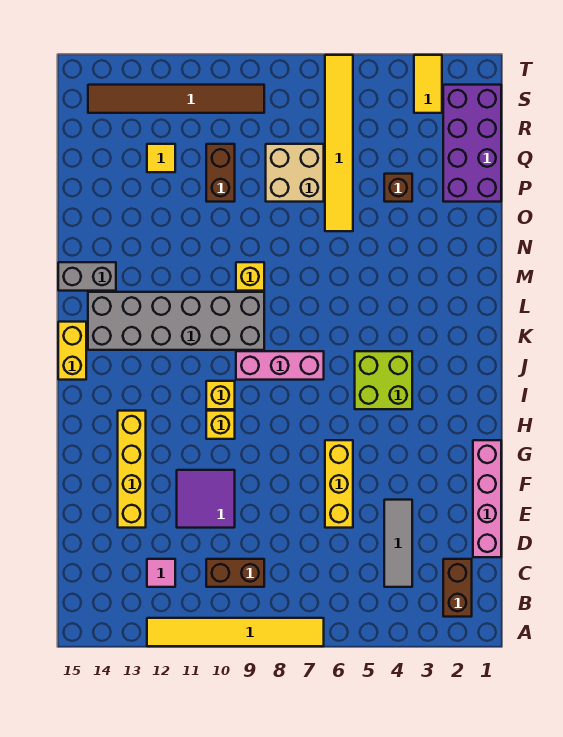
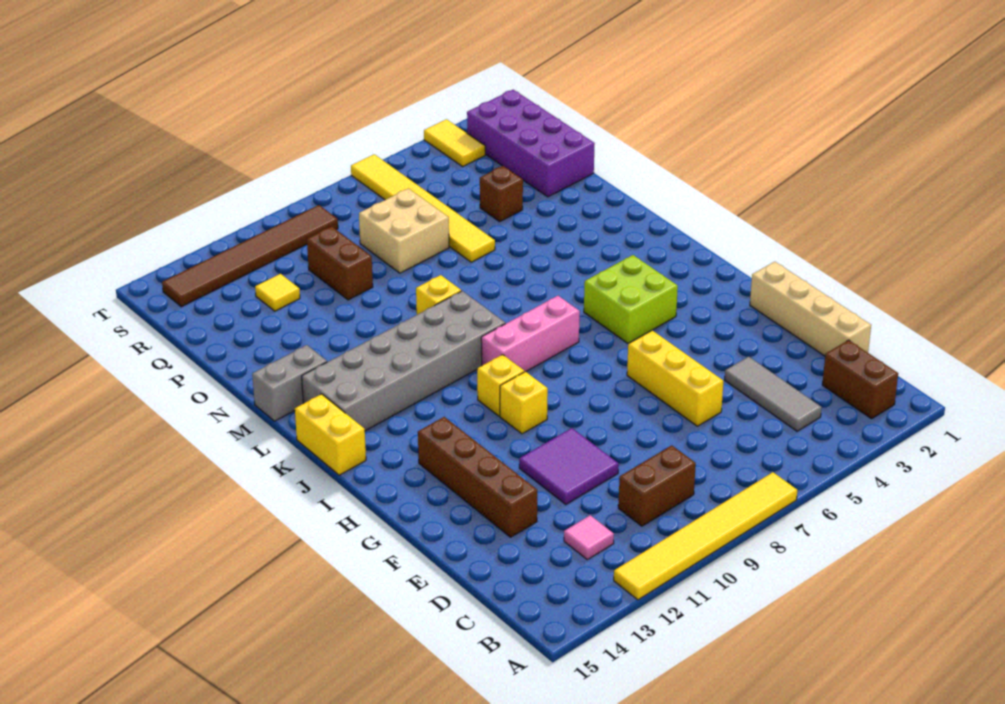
pink brick D1:G1 level 1 -> tan brick D1:G1 level 1
yellow brick E13:H13 level 1 -> brown brick E13:H13 level 1

